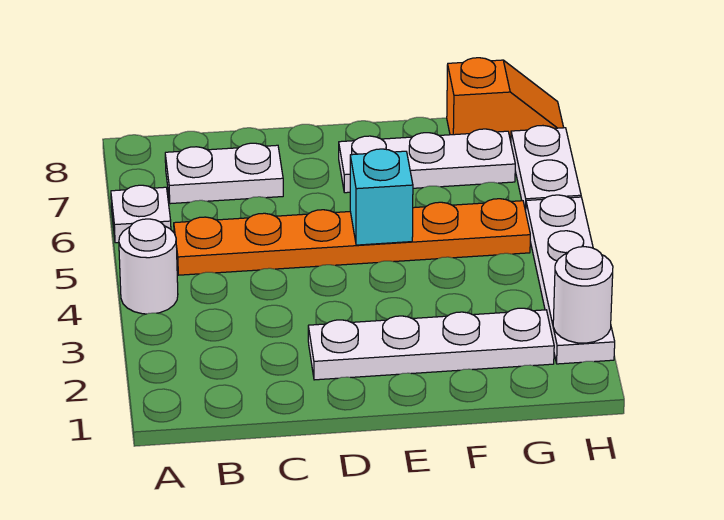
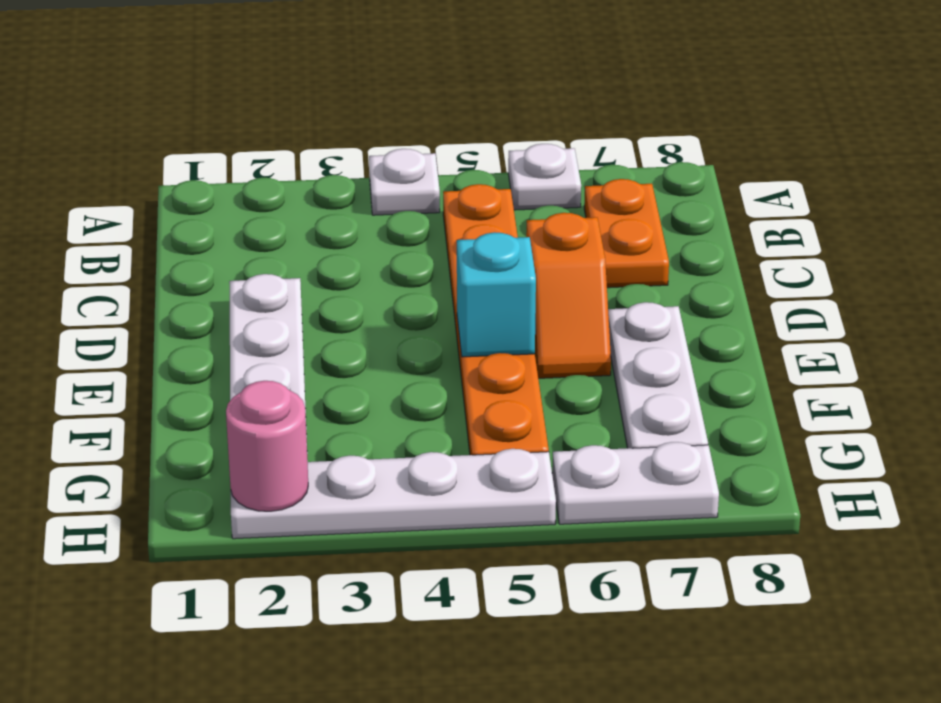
white round brick A4 level 1 -> white plate A4 level 1
white plate B7:C7 level 1 -> orange plate B7:C7 level 1
orange slope G8:H8 level 1 top G -> orange slope D6:E6 level 1 top D
white round brick H2 level 2 -> pink round brick H2 level 2

